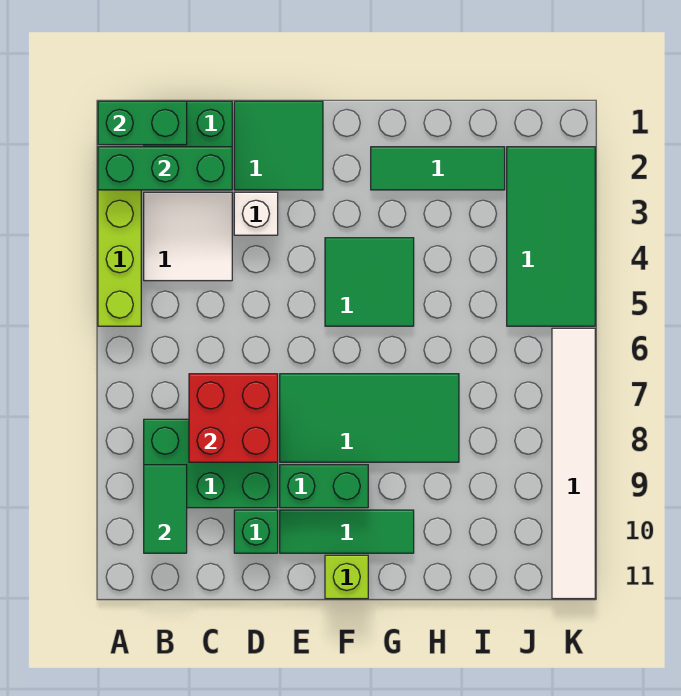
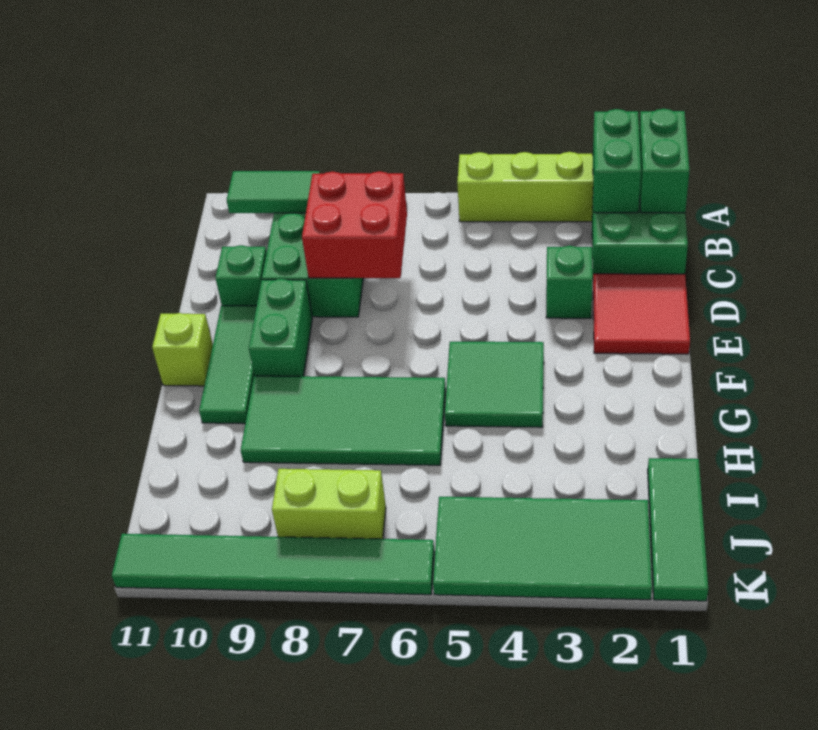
green brick A2:C2 level 2 -> green brick A2:B2 level 2
white tile B3:C4 level 1 -> none
green tile D1:E2 level 1 -> red tile D1:E2 level 1
white brick D3 level 1 -> green brick D3 level 1
green tile E7:H8 level 1 -> green tile G6:H9 level 1
green tile G2:I2 level 1 -> green tile I1:K1 level 1
none -> lime brick J7:J8 level 1
white tile K6:K11 level 1 -> green tile K6:K11 level 1

